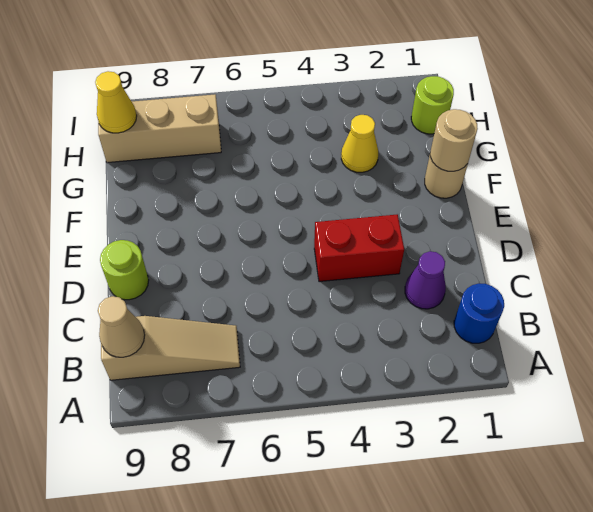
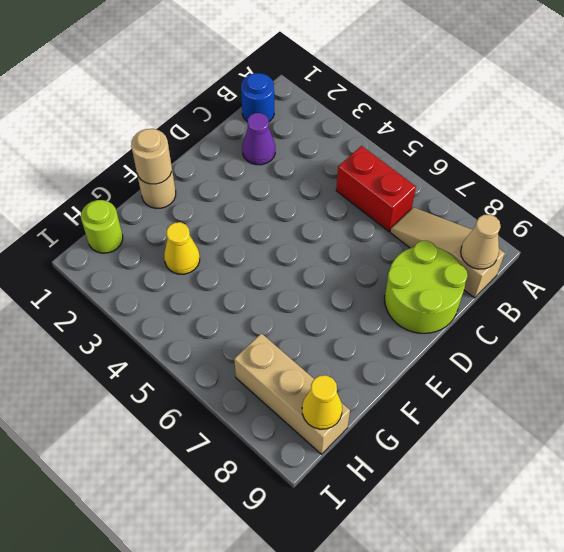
red brick D3:D4 level 1 -> red brick B5:B6 level 1
lime round brick D9 level 1 -> lime round brick C8:D9 level 1

